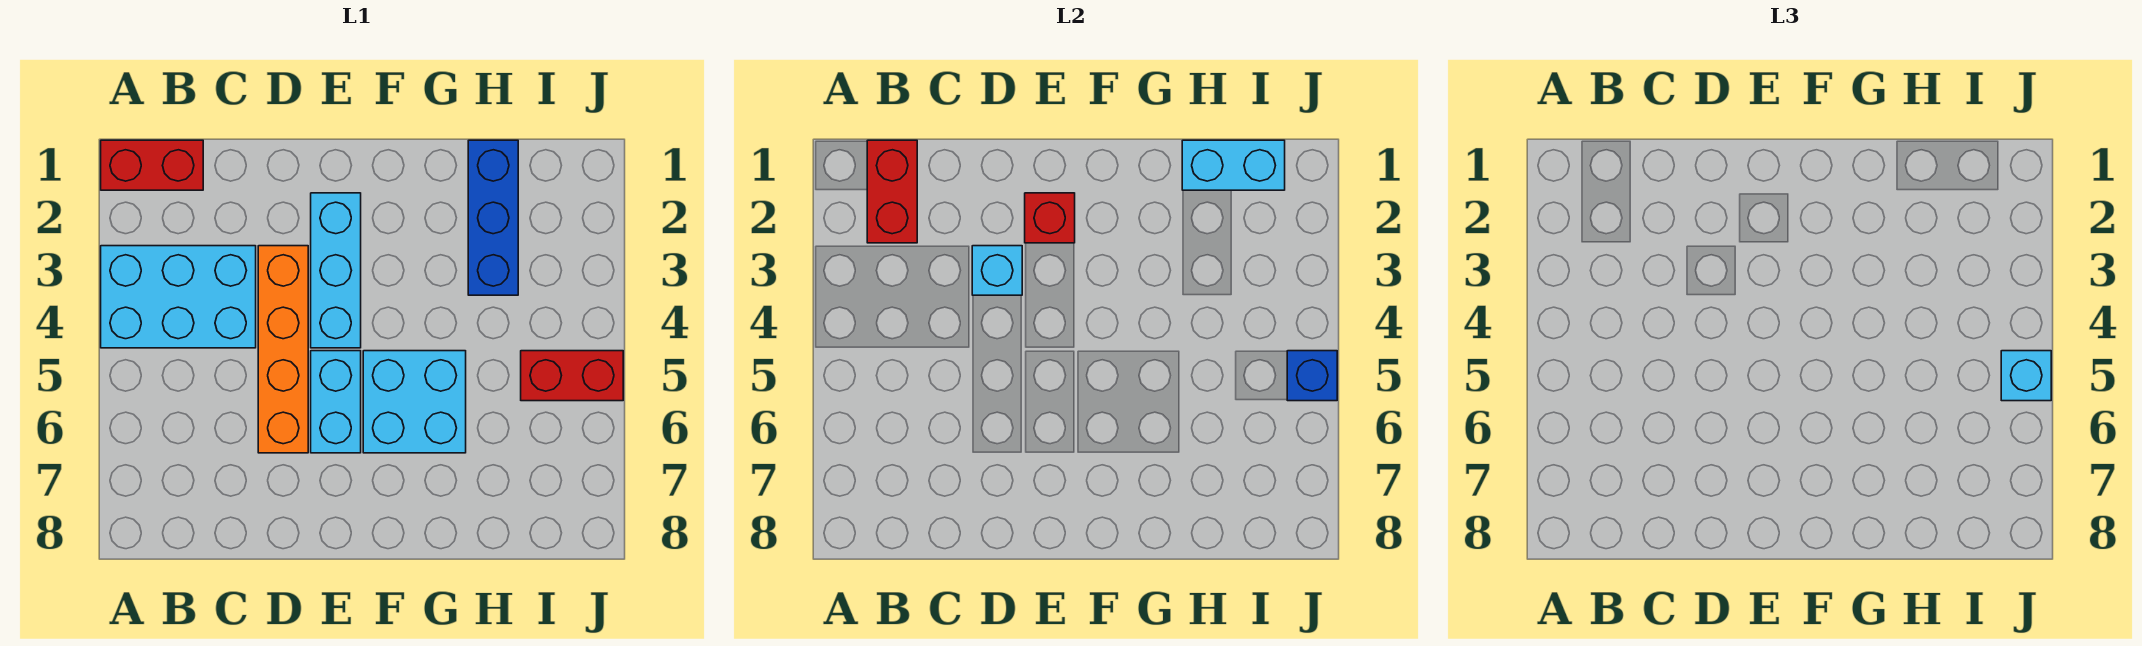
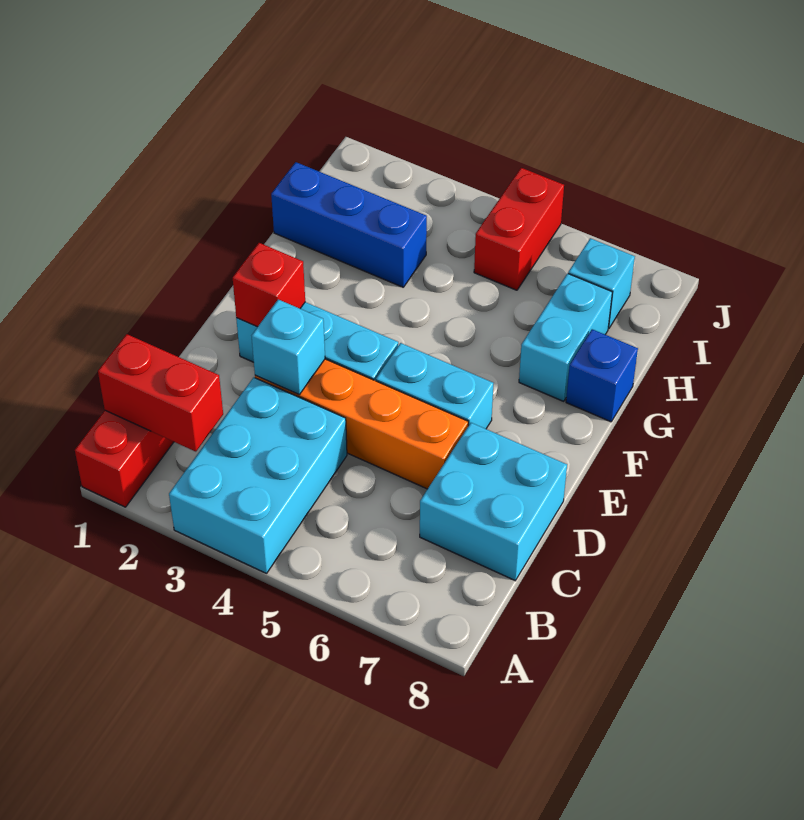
cyan brick F5:G6 level 1 -> cyan brick C7:D8 level 1
cyan brick H1:I1 level 2 -> cyan brick G7:H7 level 1
blue brick J5 level 2 -> blue brick G8 level 1
cyan brick J5 level 3 -> cyan brick I7 level 1

